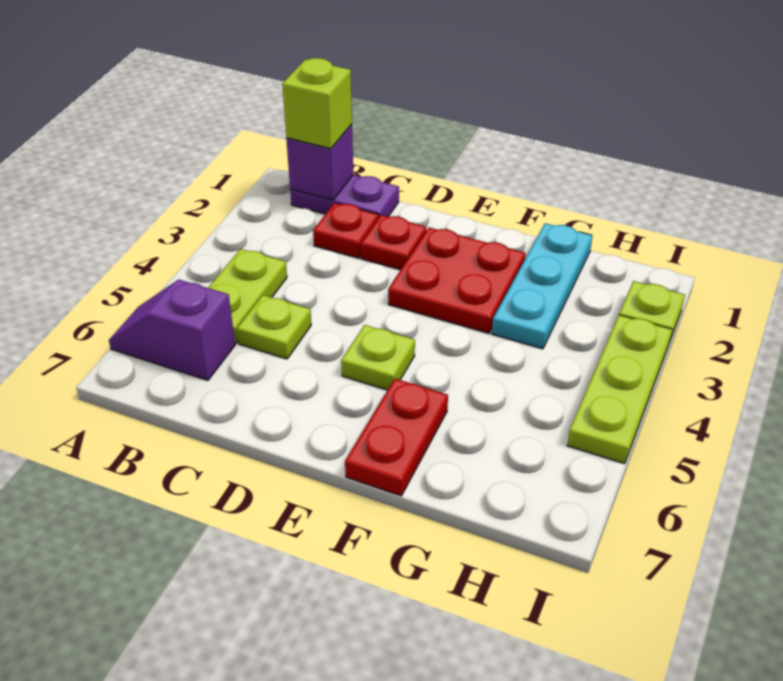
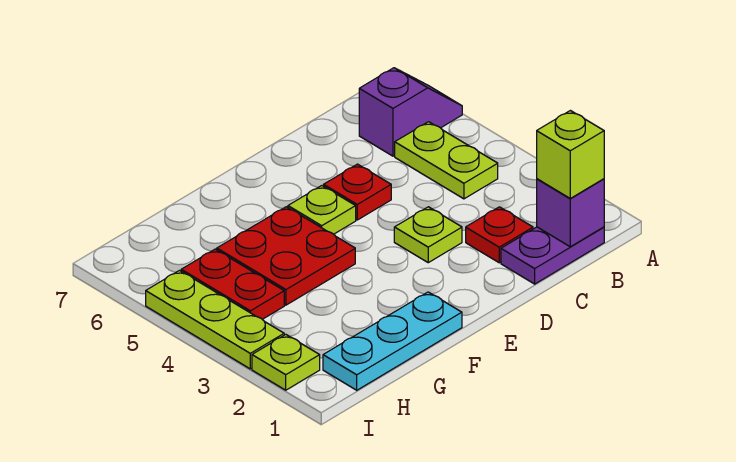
lime plate C5 level 1 -> lime plate D3 level 1
red plate D2 level 1 -> red plate D5 level 1
red plate E2:F3 level 1 -> red plate F4:G5 level 1
red plate F6:F7 level 1 -> red plate H4:H5 level 1
cyan plate G1:G3 level 1 -> cyan plate F1:H1 level 1

